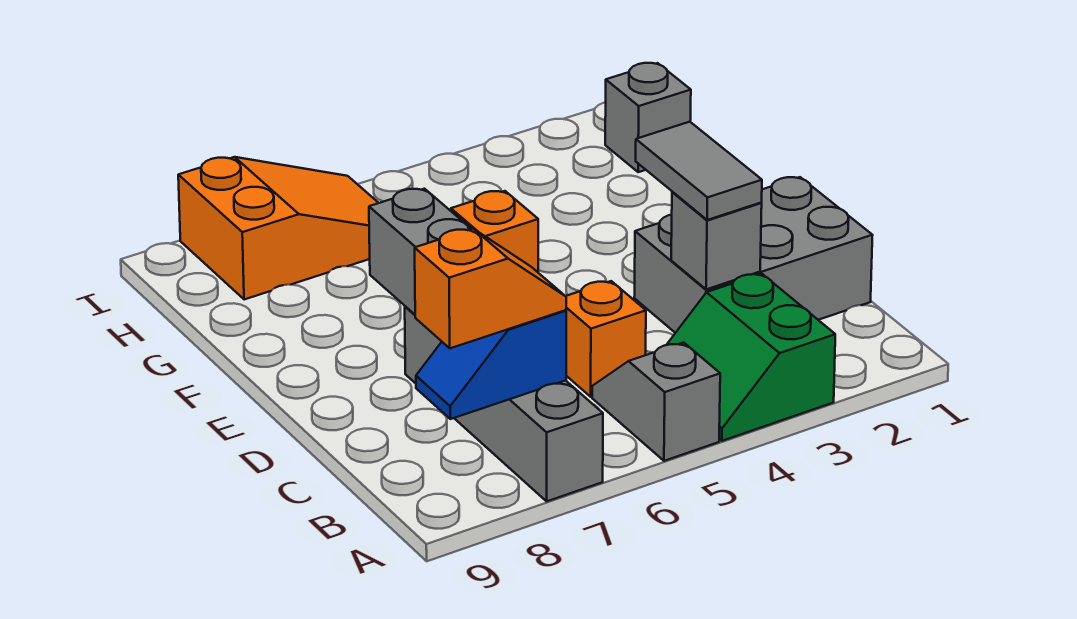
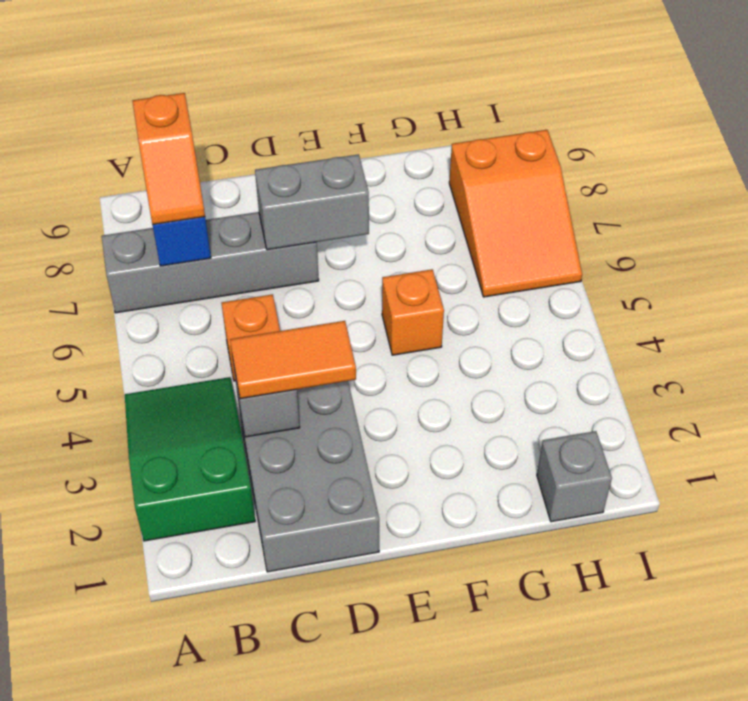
green slope A3:B4 level 1 top 3 -> green slope A2:B4 level 1 top 2
grey slope A5:B5 level 1 top A -> none
grey tile C3:D3 level 3 -> orange tile C3:D3 level 3

